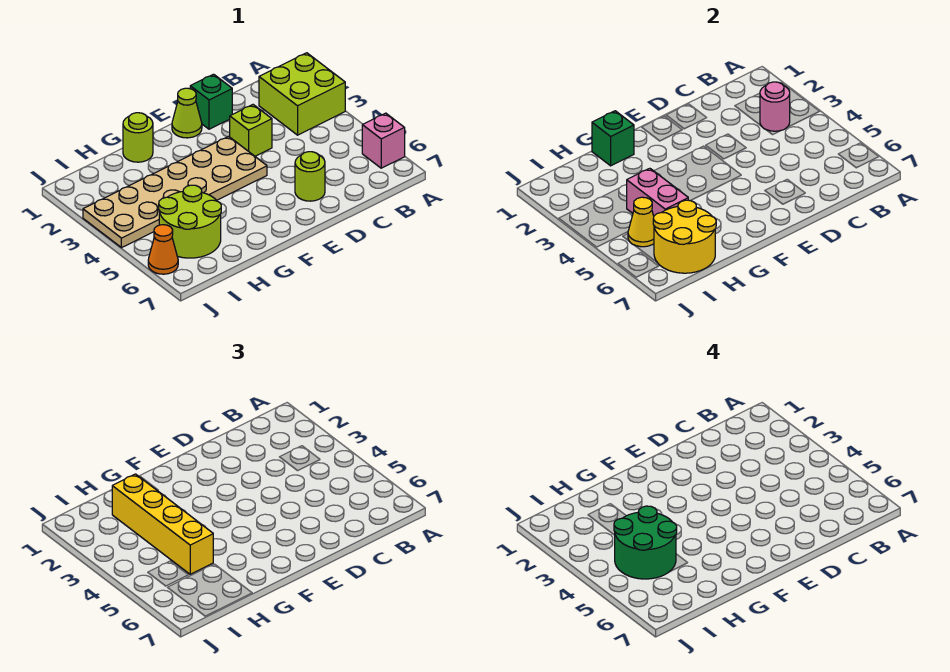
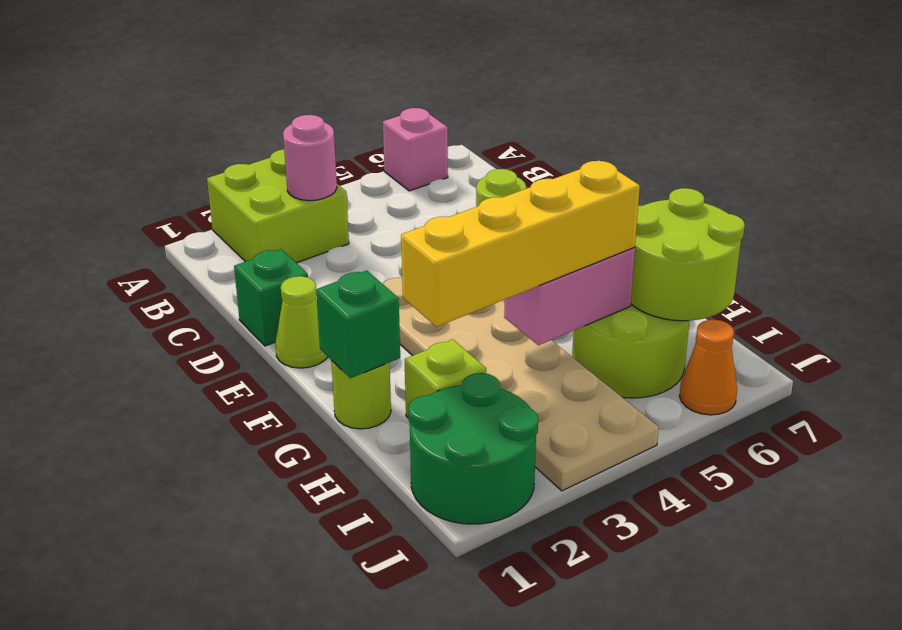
lime brick D3 level 1 -> lime brick H2 level 1
green round brick H4:I5 level 4 -> green round brick I1:J2 level 1
yellow round brick H6:I7 level 2 -> lime round brick H6:I7 level 2
yellow cone I5 level 2 -> none

